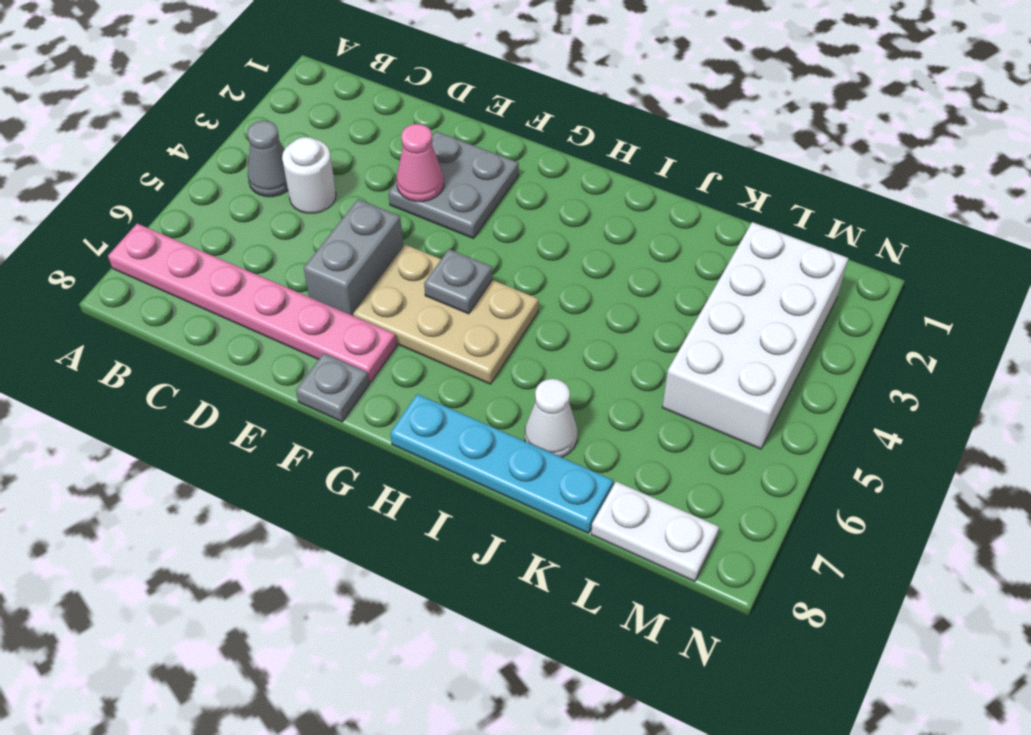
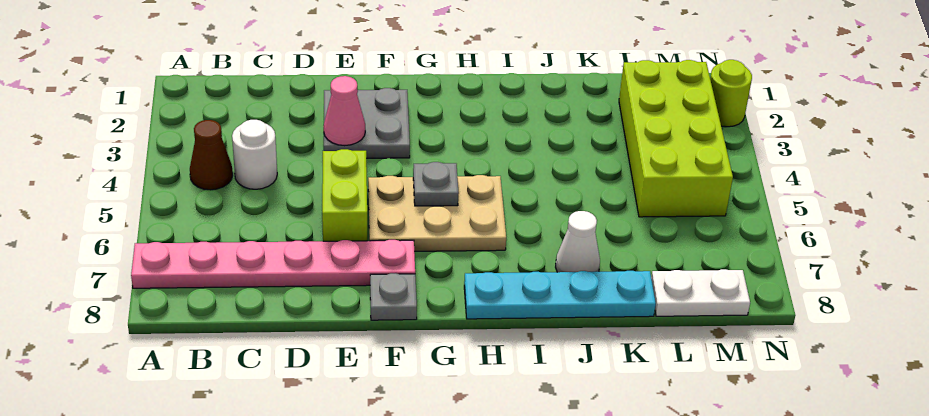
grey cone B4 level 1 -> brown cone B4 level 1
grey brick E5:E6 level 1 -> lime brick E5:E6 level 1
white brick L2:M5 level 1 -> lime brick L2:M5 level 1
none -> lime round brick N2 level 1

